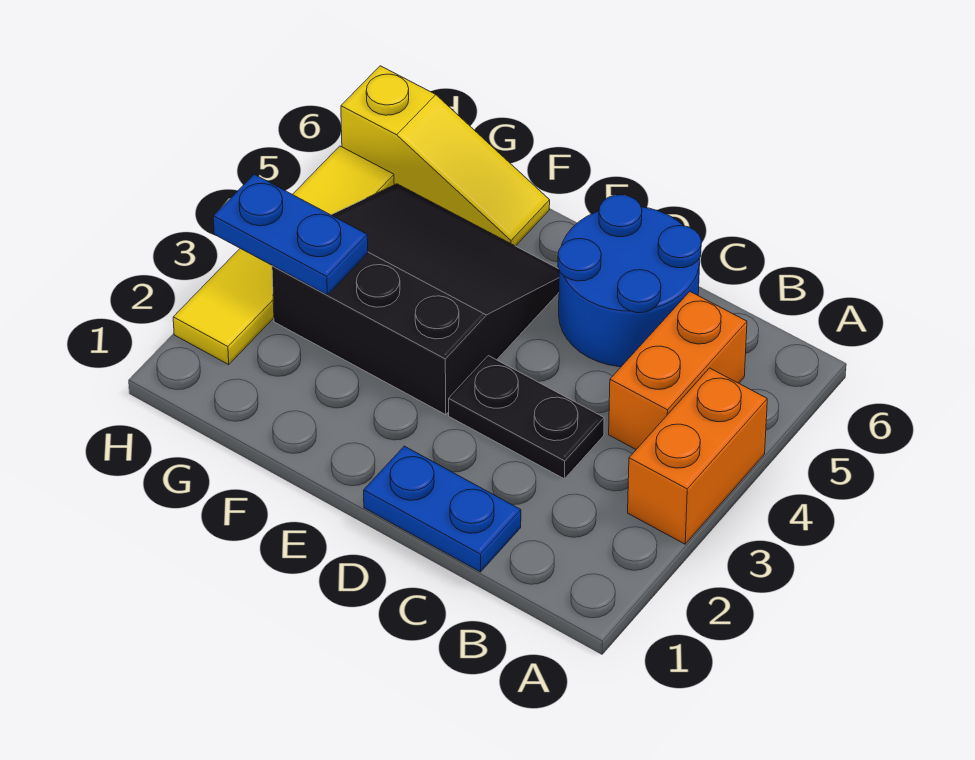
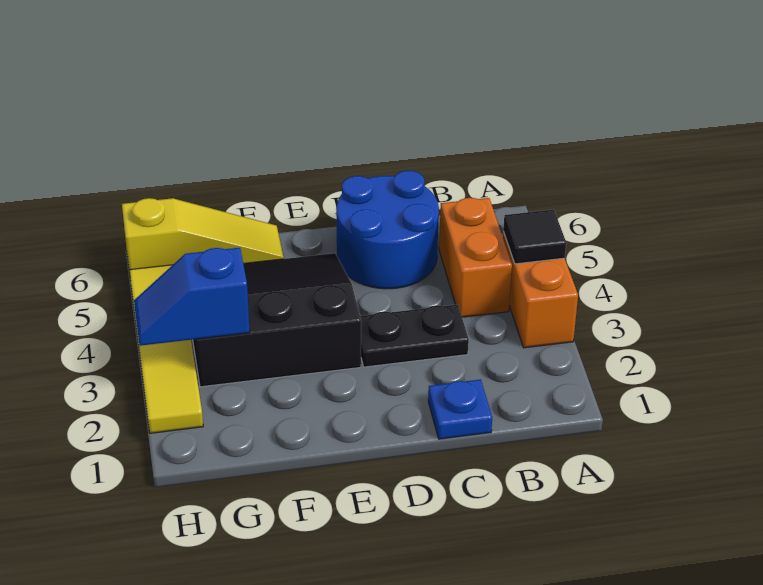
none -> black tile A4 level 2
blue plate C1:D1 level 1 -> blue plate C1 level 1
blue plate G3:H3 level 2 -> blue slope G3:H3 level 2 top G

